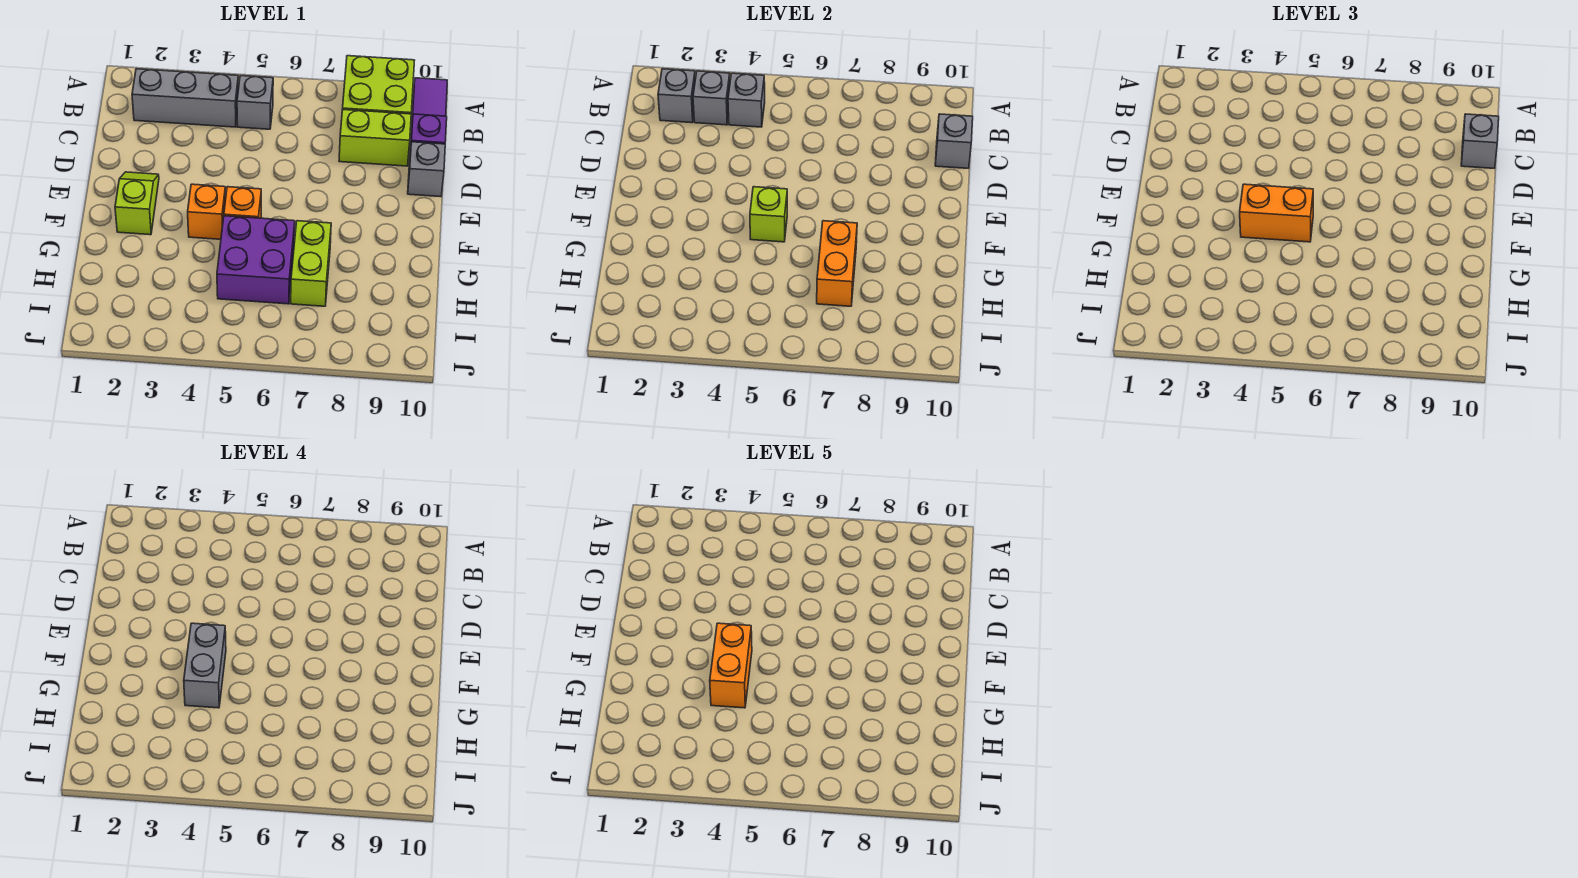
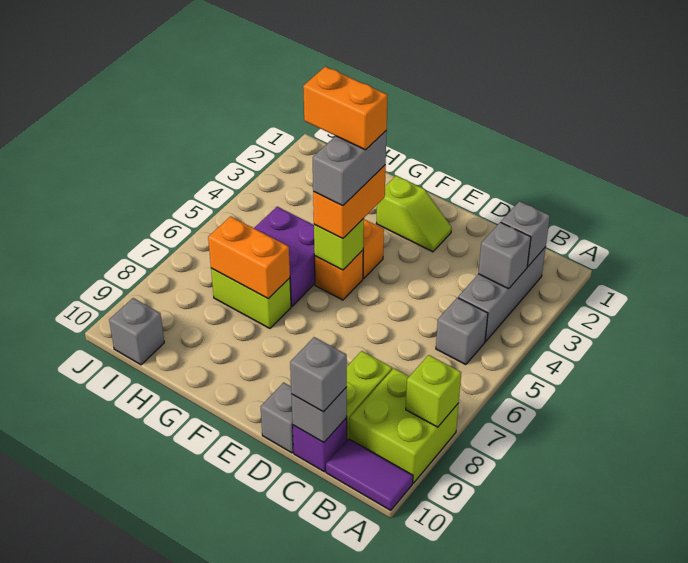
none -> lime brick A8 level 2
grey brick B4 level 2 -> grey brick I10 level 1
grey brick F4:G4 level 4 -> grey brick F4:F5 level 4

